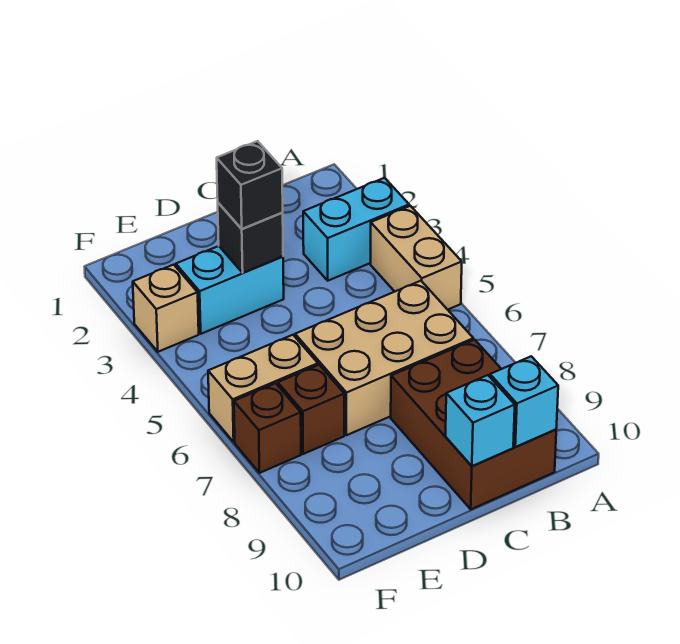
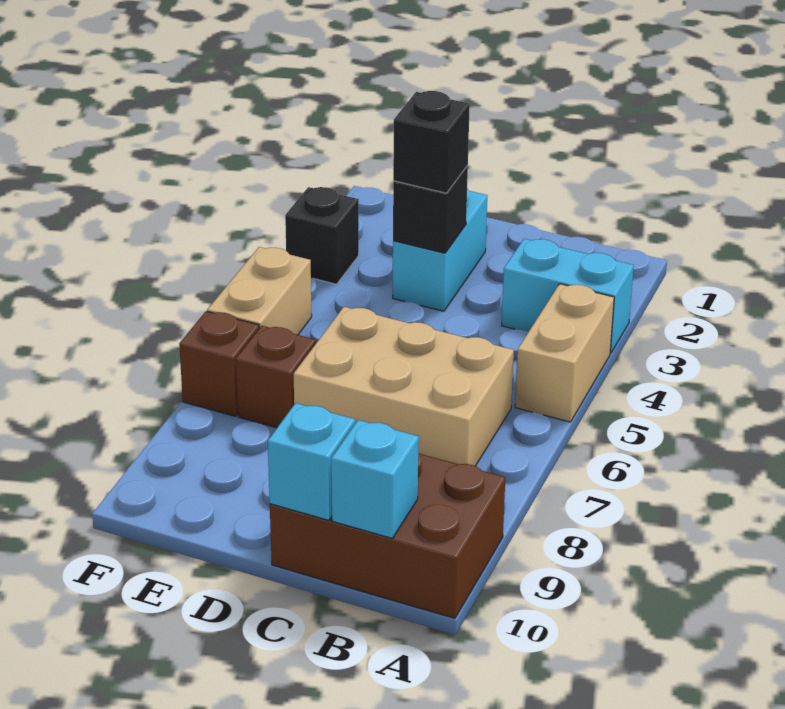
brown brick B8:C10 level 1 -> brown brick A9:C10 level 1
cyan brick D3:E3 level 1 -> cyan brick D2:D3 level 1
tan brick E6:F6 level 1 -> tan brick F5:F6 level 1
tan brick F3 level 1 -> black brick F3 level 1

